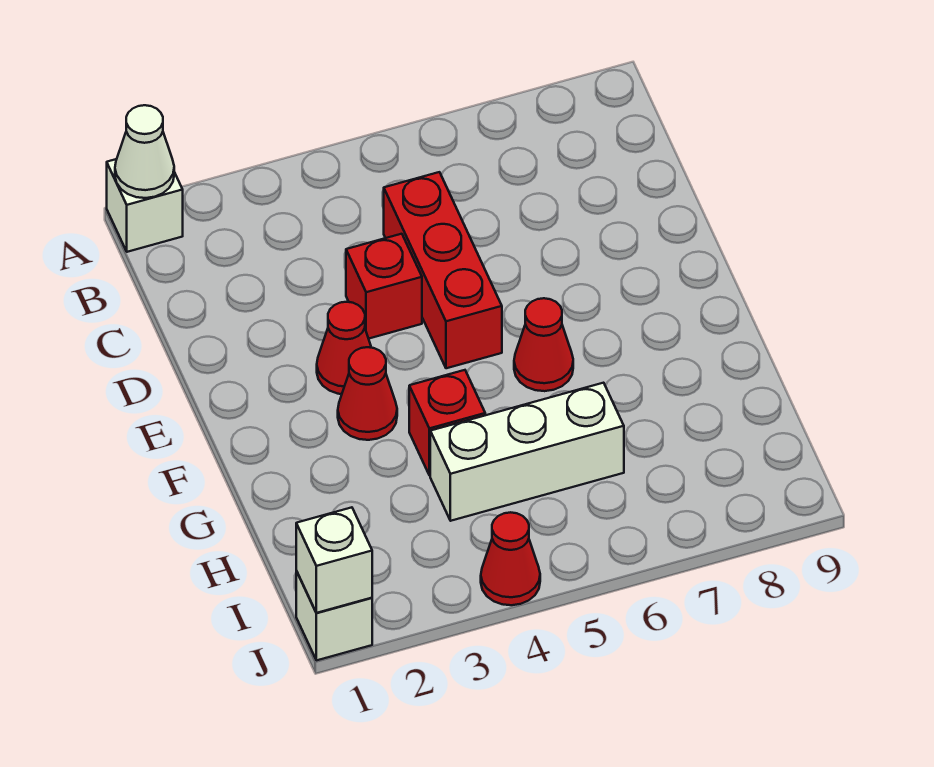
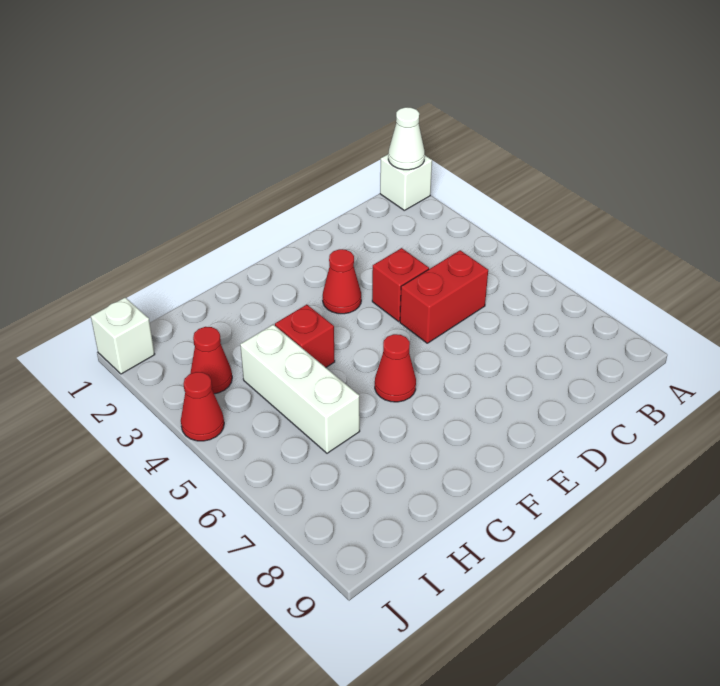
red brick C5:E5 level 1 -> red brick C5:D5 level 1
red cone F3 level 1 -> red cone I3 level 1
white brick J1 level 2 -> none

